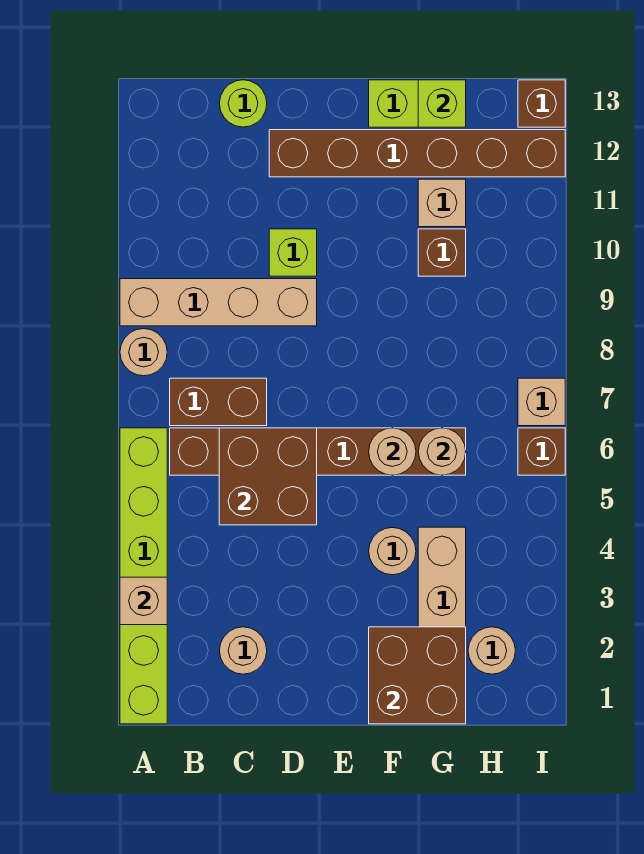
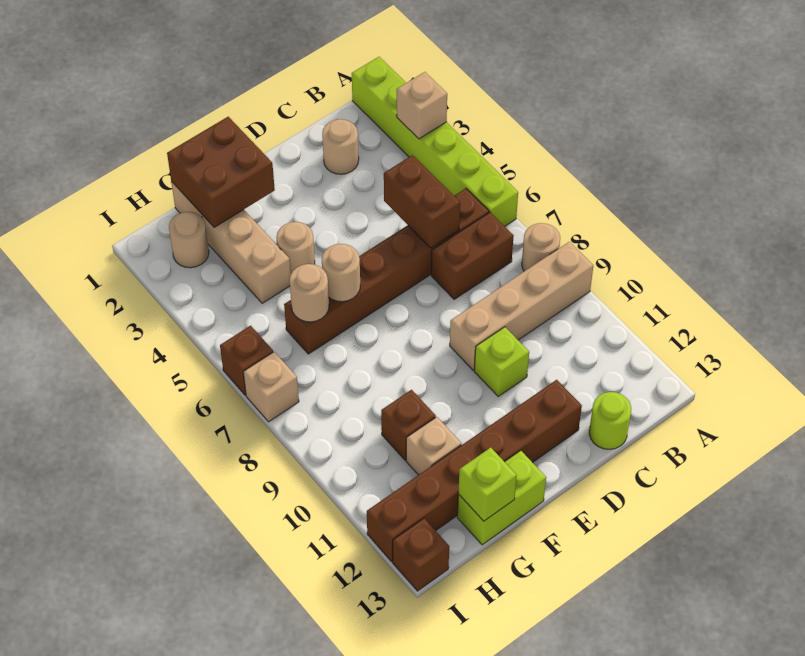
brown brick C5:D6 level 2 -> brown brick C5:C6 level 2

